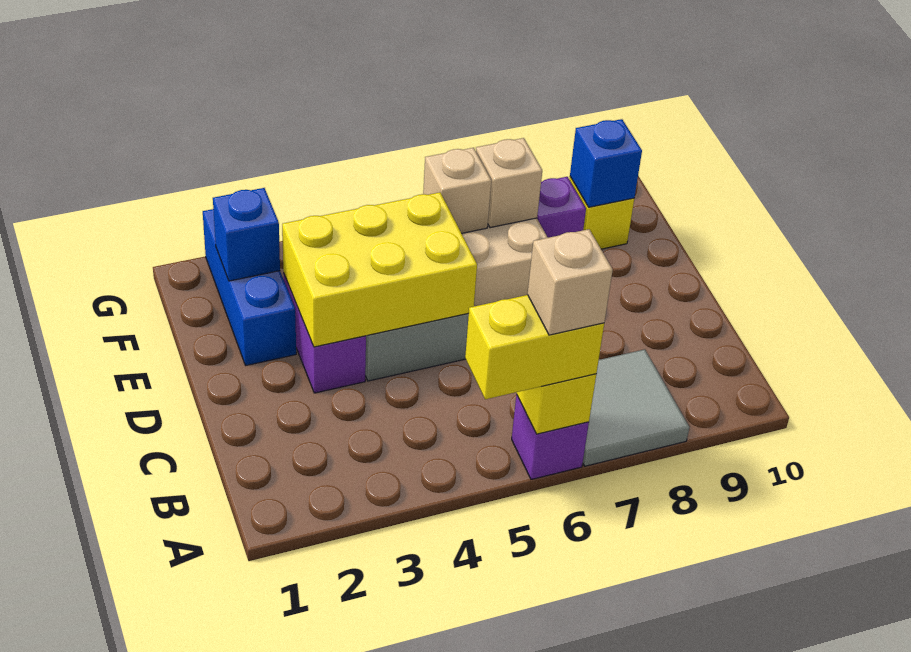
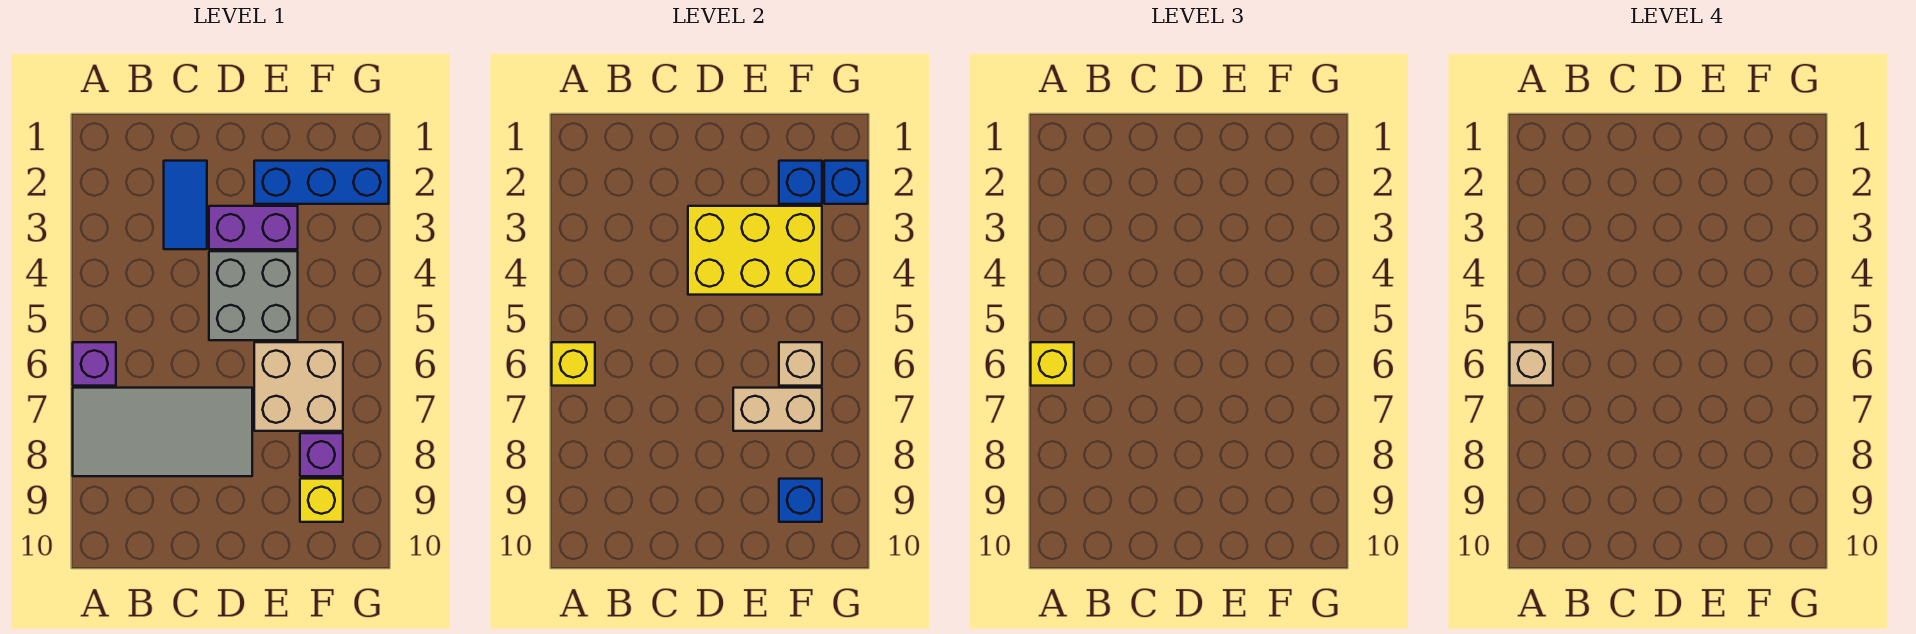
yellow brick A5:A6 level 3 -> yellow brick A6 level 3
grey tile A7:B8 level 1 -> grey tile A7:D8 level 1
none -> blue tile C2:C3 level 1
yellow brick D3:E5 level 2 -> yellow brick D3:F4 level 2
tan brick F7 level 2 -> tan brick E7:F7 level 2
none -> blue brick G2 level 2

